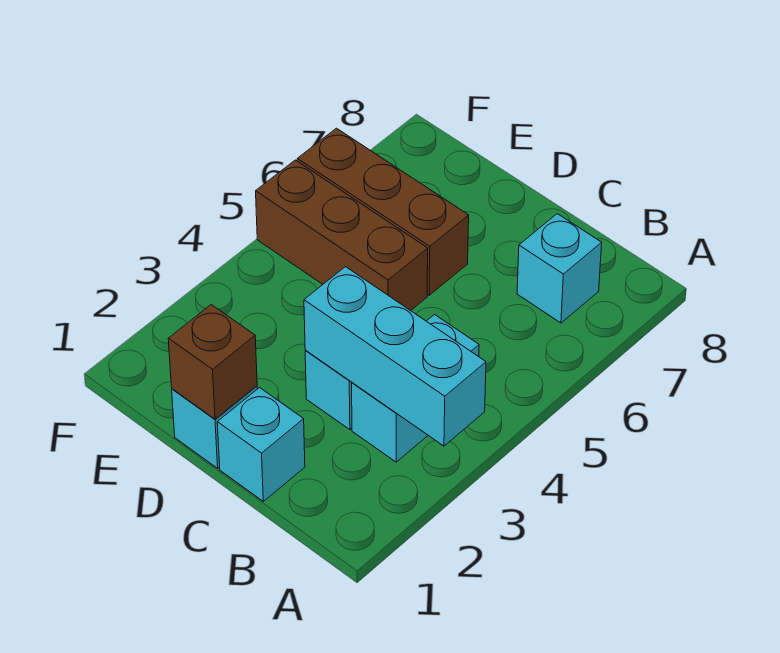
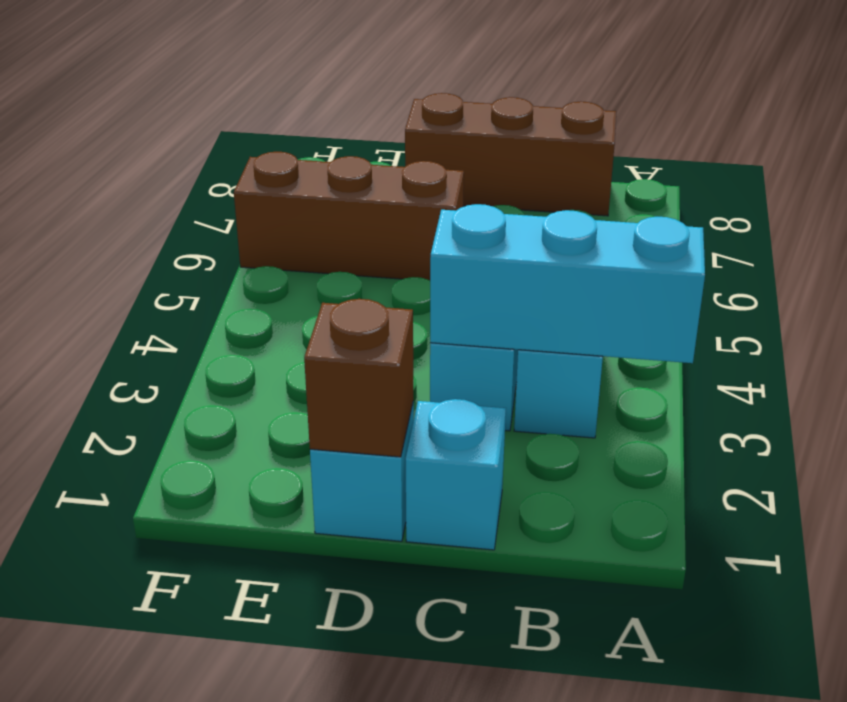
cyan brick B7 level 1 -> none
brown brick D5:F5 level 1 -> brown brick B8:D8 level 1

